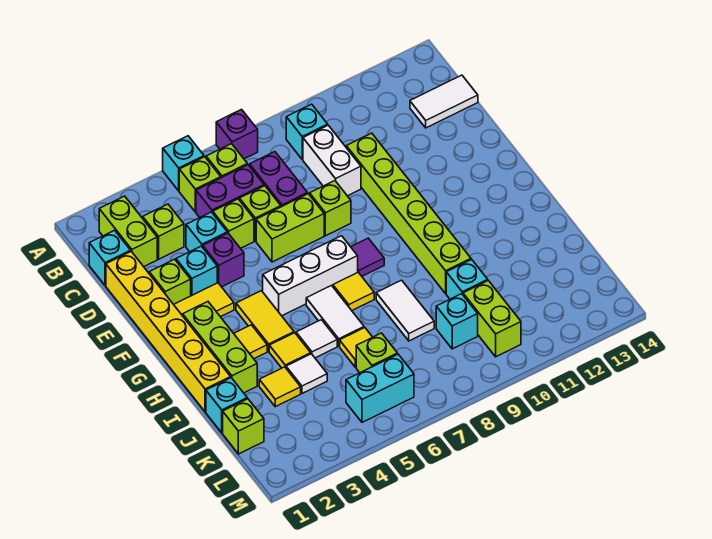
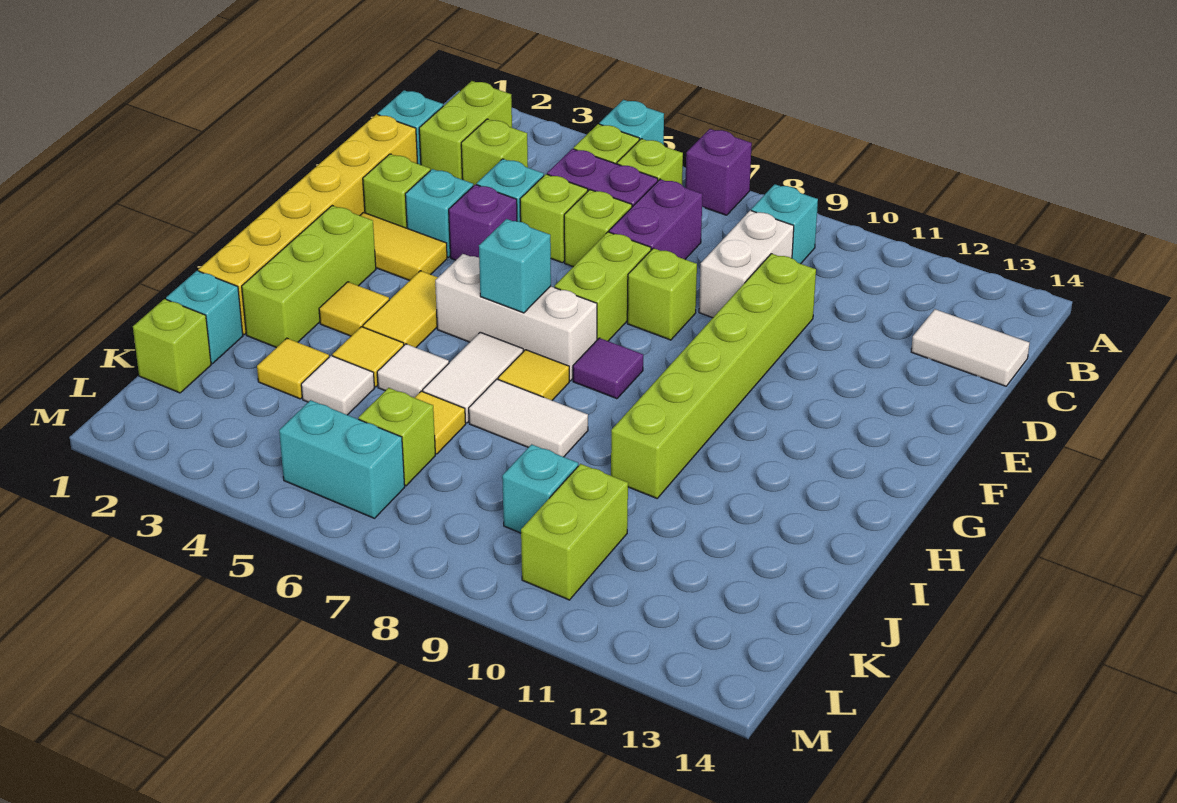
lime brick E6:E7 level 1 -> lime brick E7:F7 level 1
white tile I8:J8 level 1 -> white tile I7:I8 level 1
cyan brick J10 level 1 -> cyan brick G6 level 2

